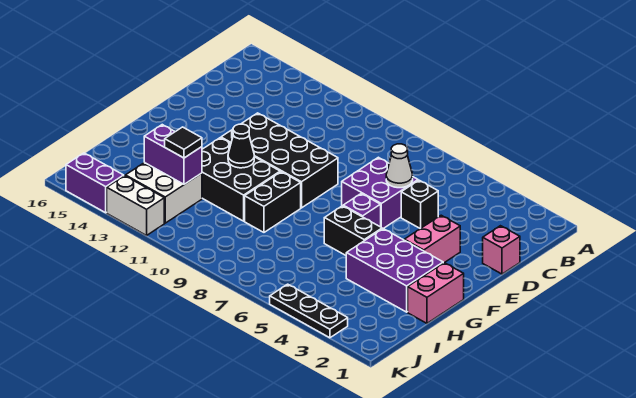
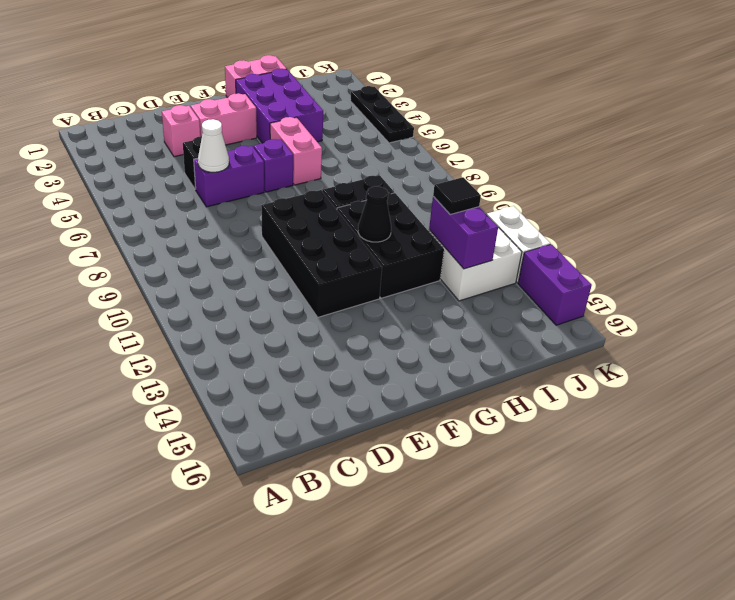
pink brick D1 level 1 -> pink brick D3 level 1
purple brick D6:E7 level 1 -> purple brick D6:E6 level 1
black brick G5:G6 level 1 -> pink brick G5:G6 level 1

